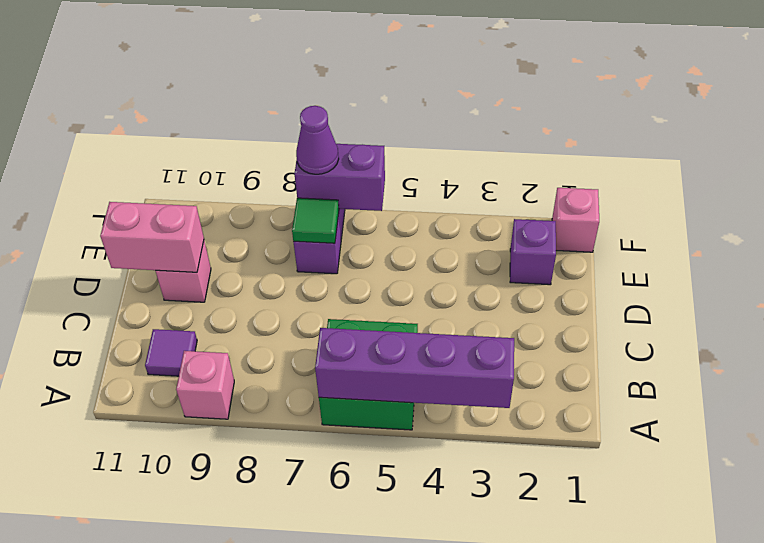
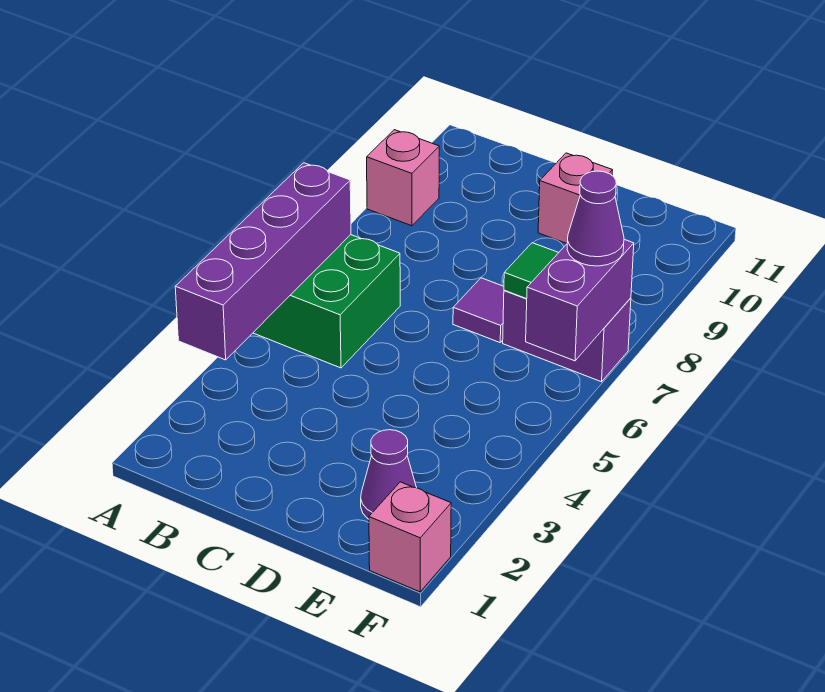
purple tile B10 level 1 -> purple tile D7 level 1
pink brick D10:D11 level 2 -> none
purple brick E2 level 1 -> purple cone E2 level 1

